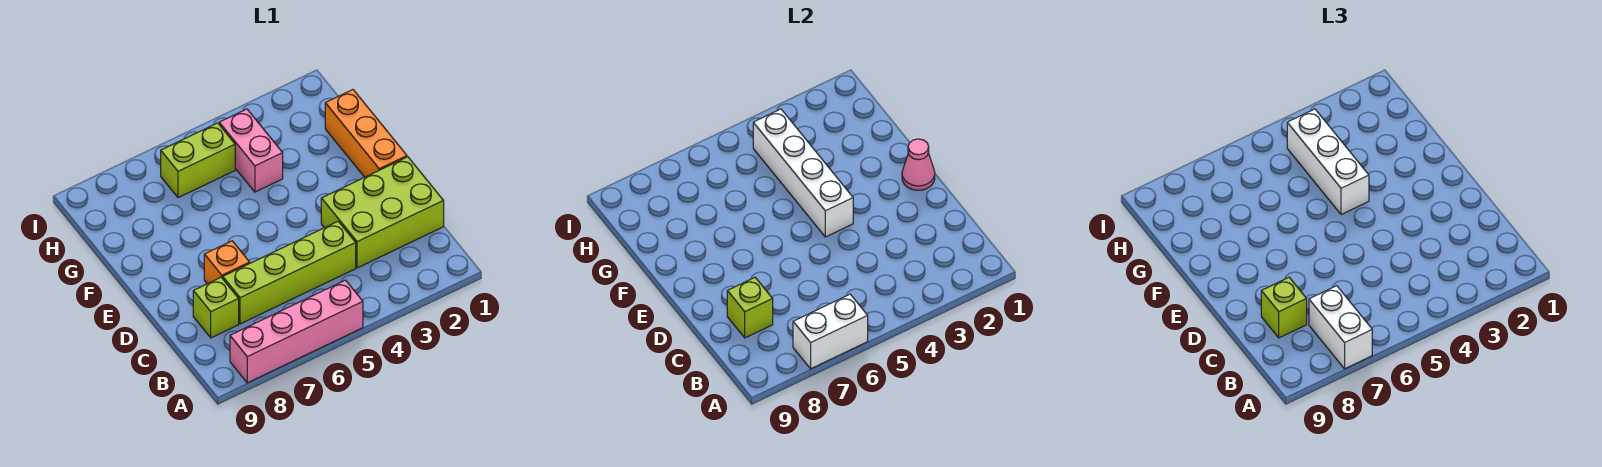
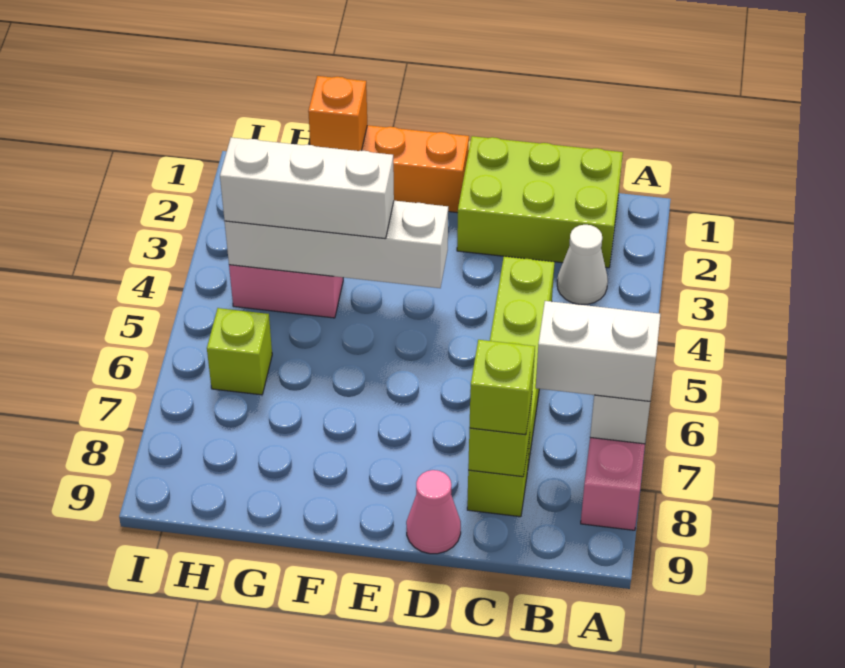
none -> white cone B3 level 1
lime brick C1:D3 level 1 -> lime brick B1:D2 level 1
orange brick D7 level 1 -> orange brick G1 level 2
pink cone E1 level 2 -> pink cone D9 level 1
lime brick H5:H6 level 1 -> lime brick H6 level 1

